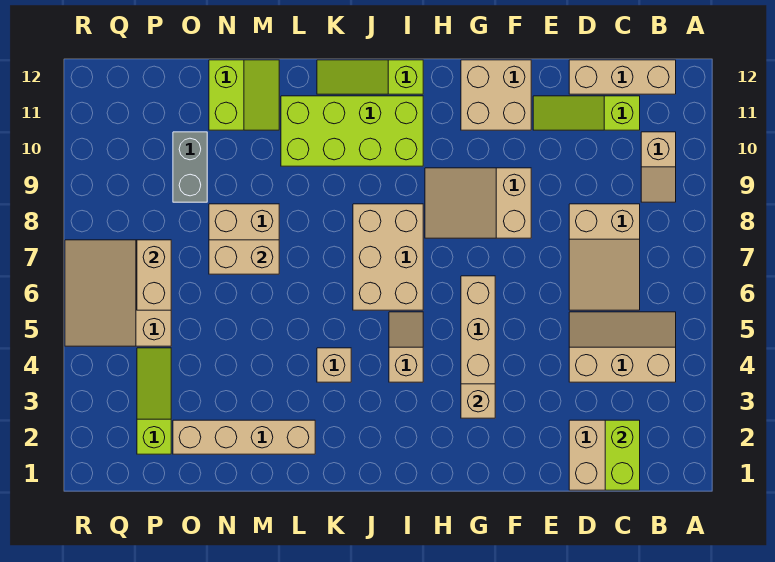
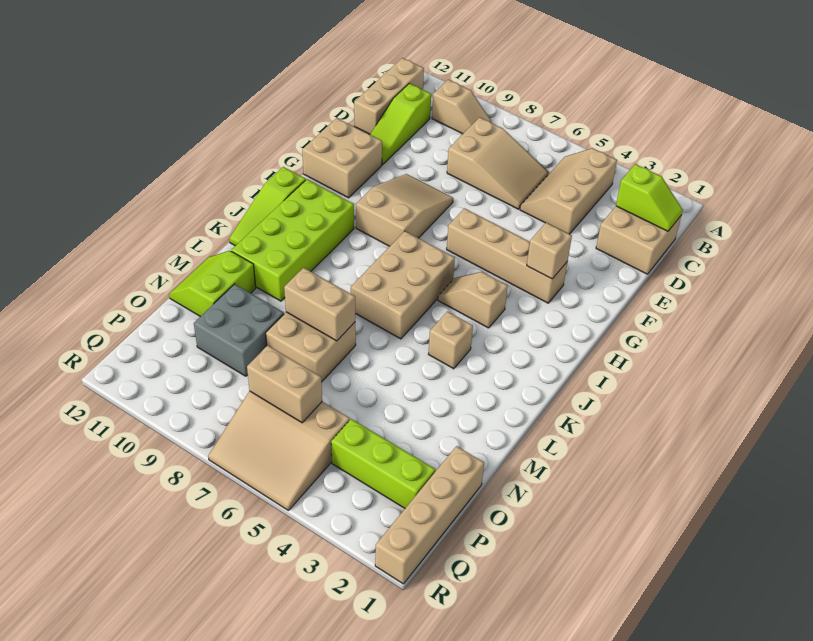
lime brick C1:C2 level 2 -> lime slope C1:C2 level 2 top 2
tan slope F8:H9 level 1 top F -> tan slope F8:H9 level 1 top H
tan brick I6:J8 level 1 -> tan brick I6:K7 level 1
tan brick L2:O2 level 1 -> tan brick O1:R1 level 1
tan brick M7:N7 level 2 -> tan brick M7:M8 level 2
lime slope M11:N12 level 1 top N -> lime slope M11:N12 level 1 top 11
grey brick O9:O10 level 1 -> grey brick N9:O10 level 1
lime slope P2:P4 level 1 top 2 -> lime brick P2:P4 level 1

